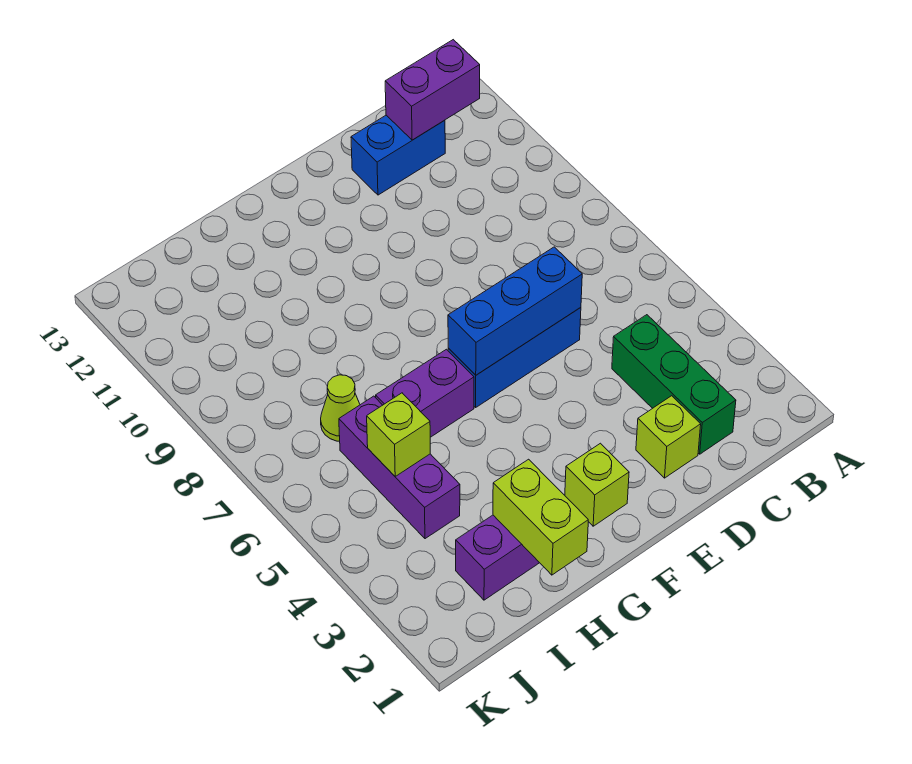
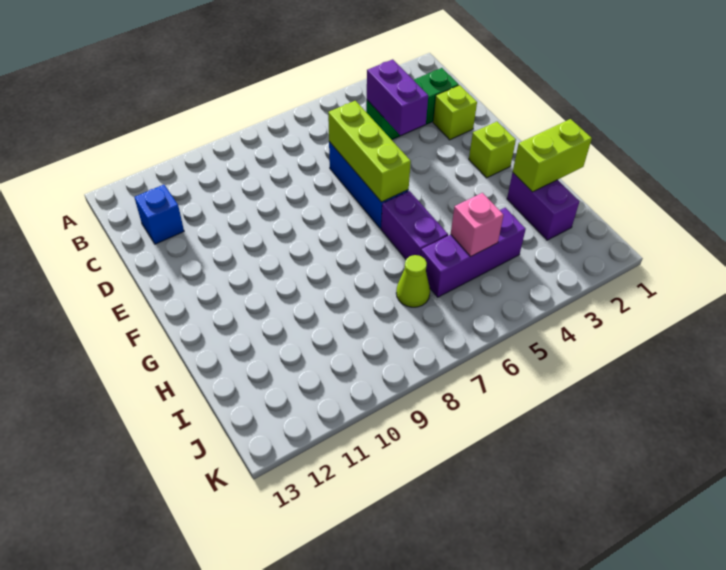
purple brick B12:C12 level 2 -> purple brick C4:D4 level 2
blue brick C12:D12 level 1 -> blue brick C12 level 1
blue brick D6:F6 level 2 -> lime brick D6:F6 level 2
lime brick I5 level 2 -> pink brick I5 level 2

